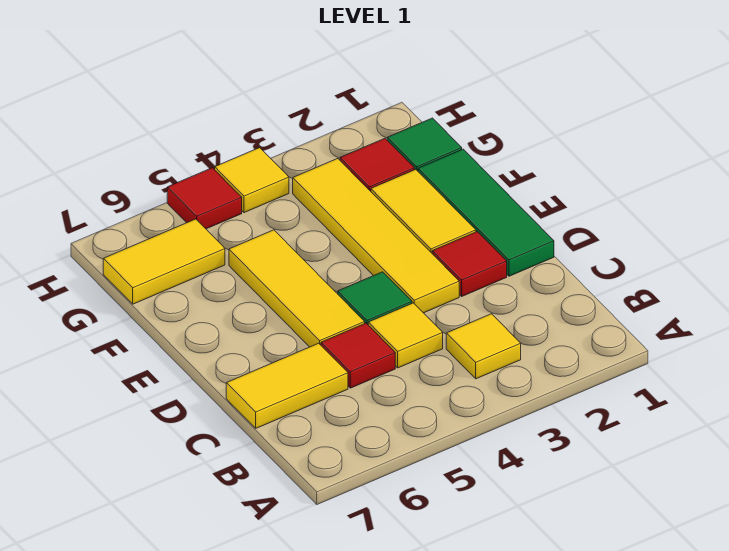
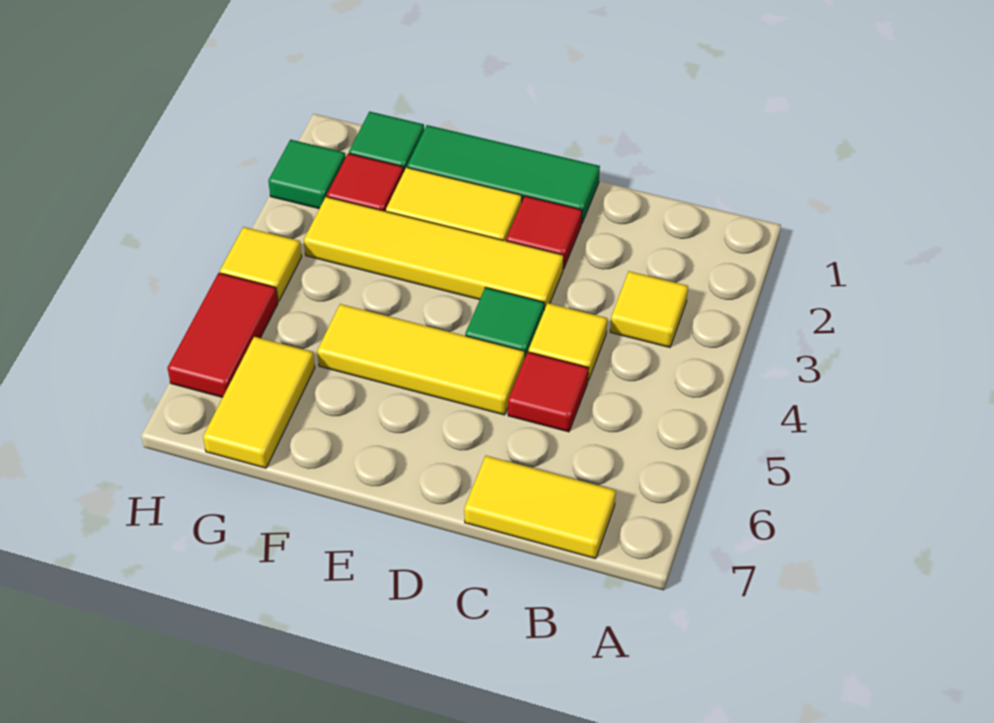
yellow tile C6:C7 level 1 -> yellow tile B7:C7 level 1
none -> green tile H2 level 1
red tile H5 level 1 -> red tile H5:H6 level 1

